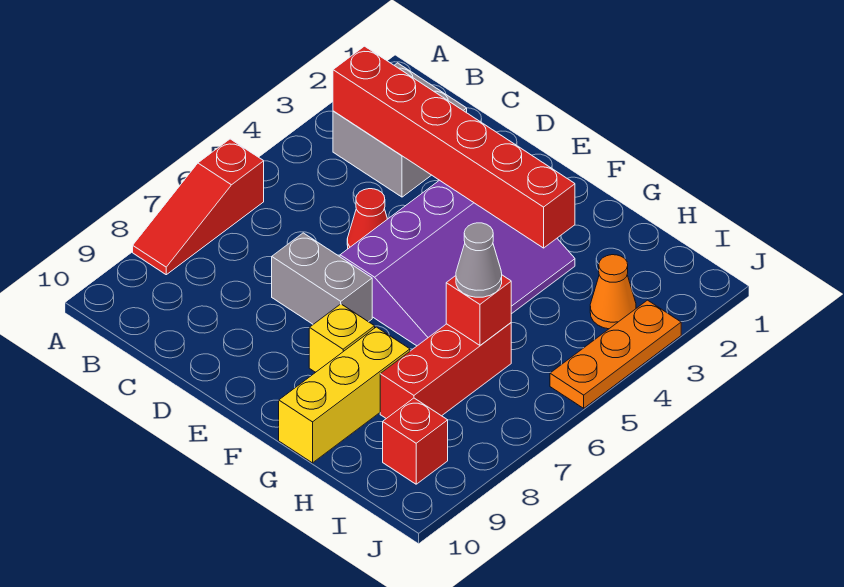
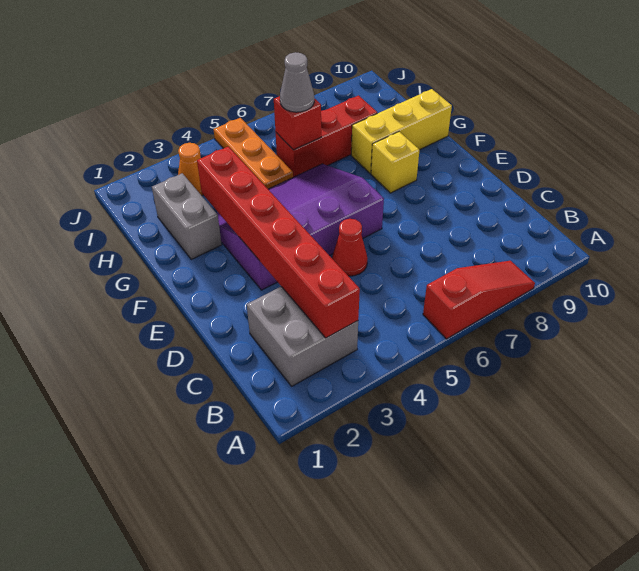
grey brick D7:E7 level 1 -> grey brick G2:H2 level 1
red brick I9 level 1 -> none
orange plate J3:J5 level 1 -> orange plate H5:J5 level 1

